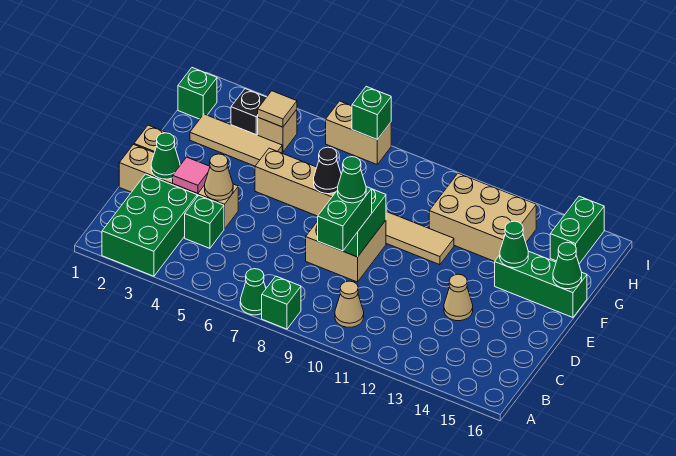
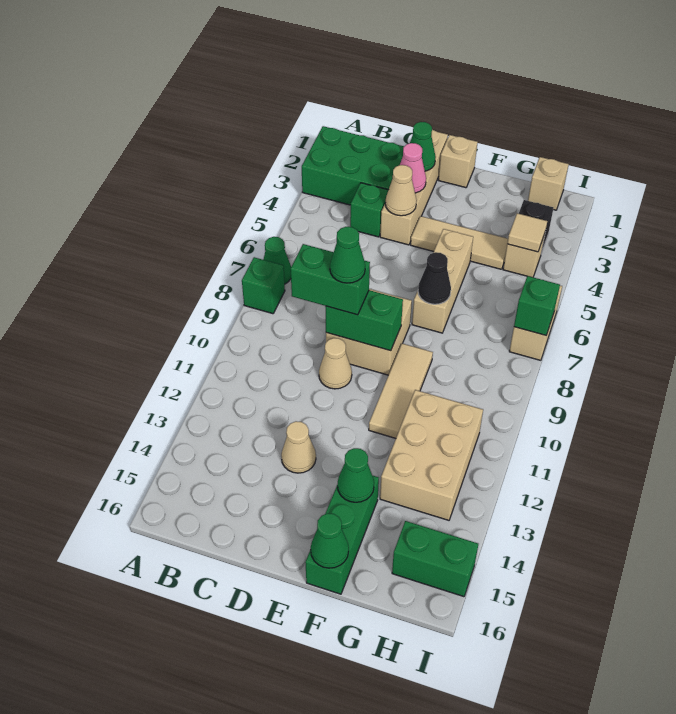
tan cone B10 level 1 -> tan cone D10 level 1
pink tile D3 level 2 -> pink cone D3 level 2
tan tile G2:G4 level 1 -> tan tile E4:G4 level 1
green brick H1 level 1 -> tan brick H1 level 1

